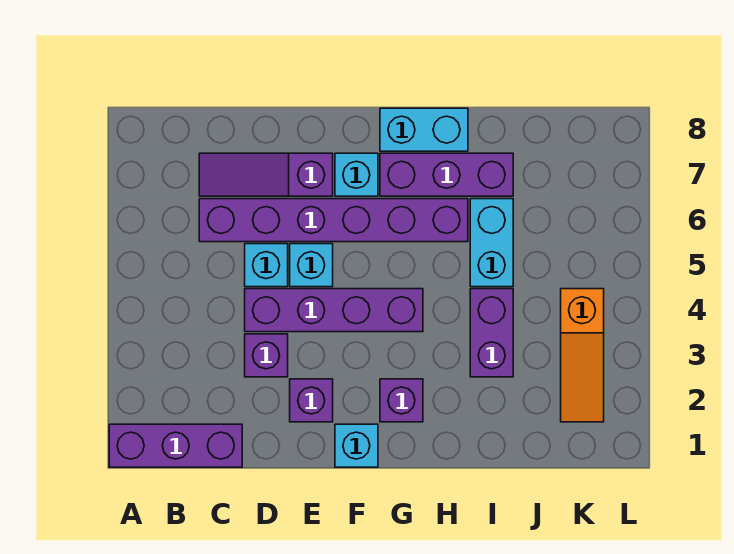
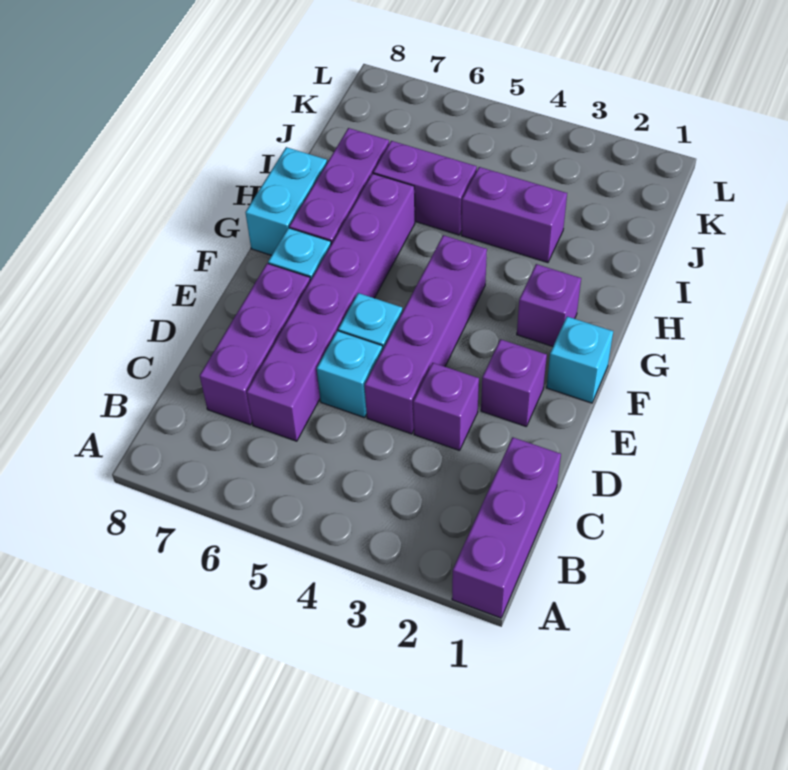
purple slope C7:E7 level 1 top E -> purple brick C7:E7 level 1
cyan brick I5:I6 level 1 -> purple brick I5:I6 level 1
orange slope K2:K4 level 1 top 4 -> none

